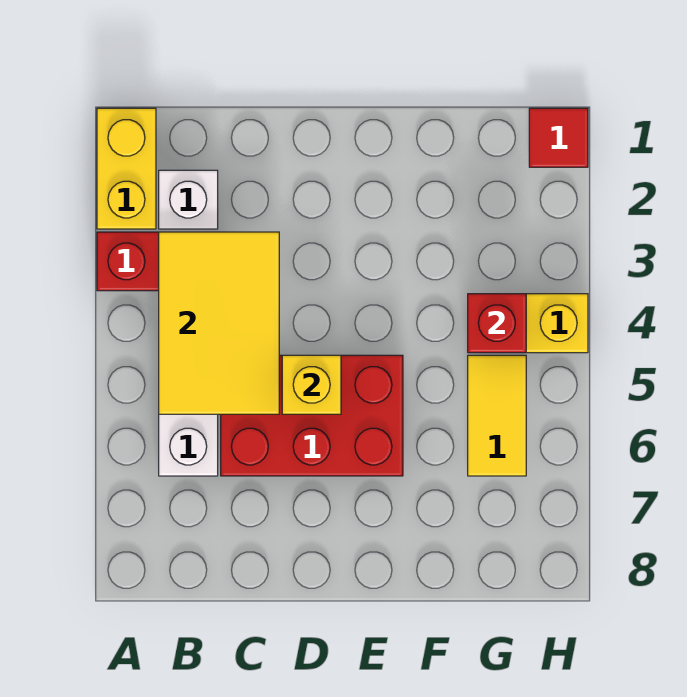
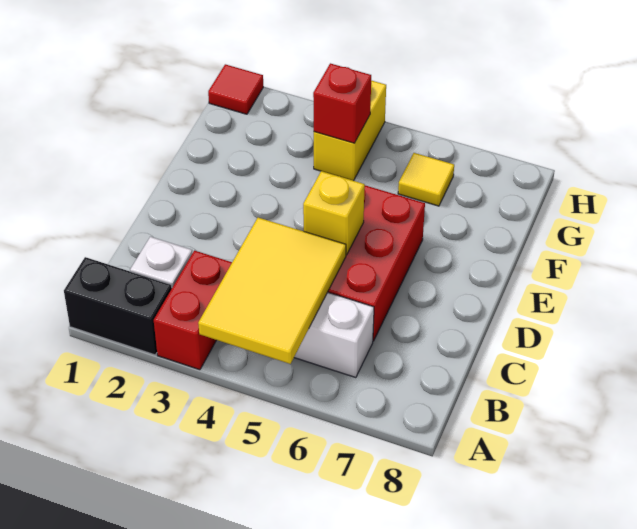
yellow brick A1:A2 level 1 -> black brick A1:A2 level 1
yellow tile B3:C5 level 2 -> yellow tile A4:C5 level 2
yellow tile G5:G6 level 1 -> yellow tile G6 level 1

